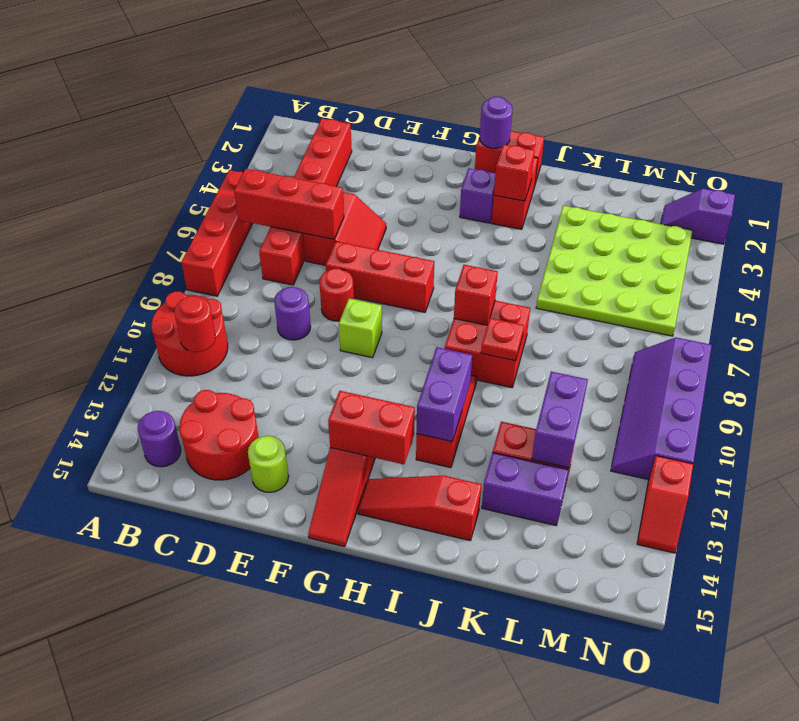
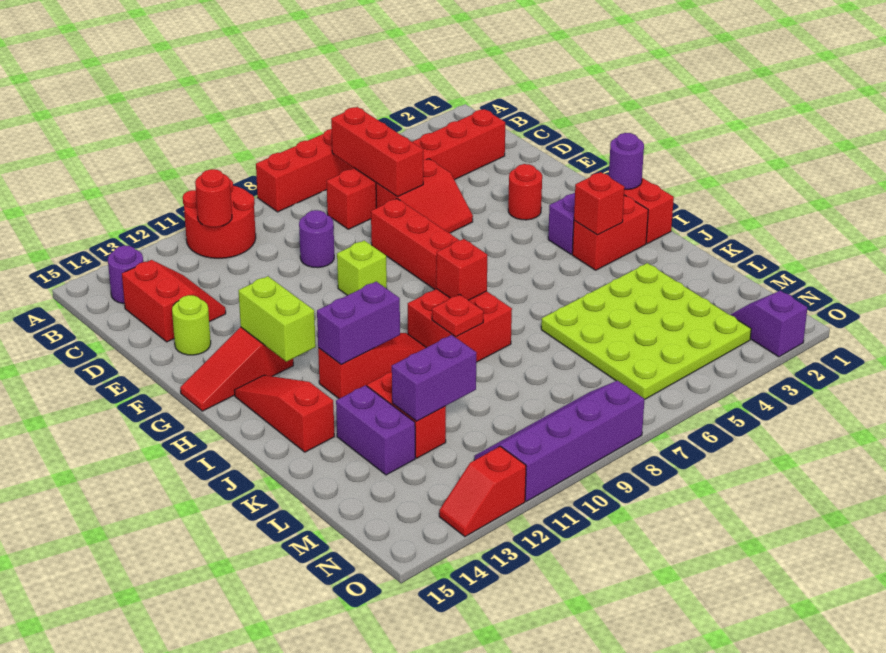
red round brick C13:D14 level 1 -> red slope C13:D14 level 1 top 14
red round brick E8 level 1 -> red round brick F3 level 1
red brick G13:H13 level 2 -> lime brick G13:H13 level 2

